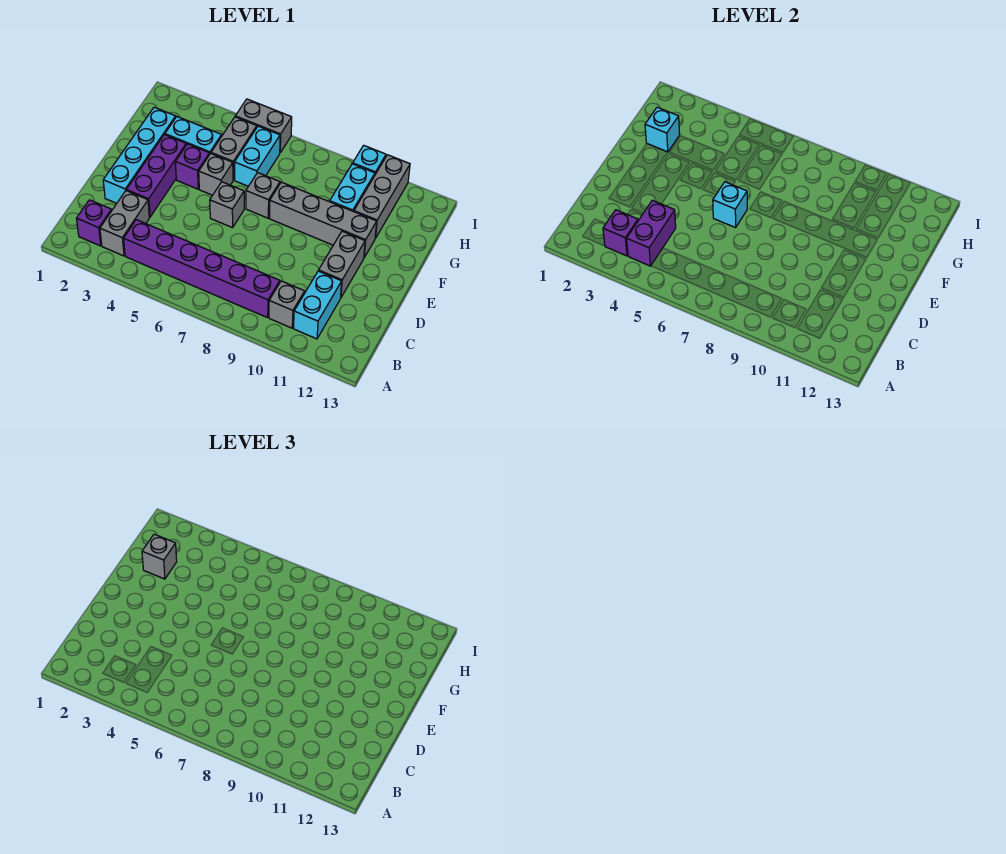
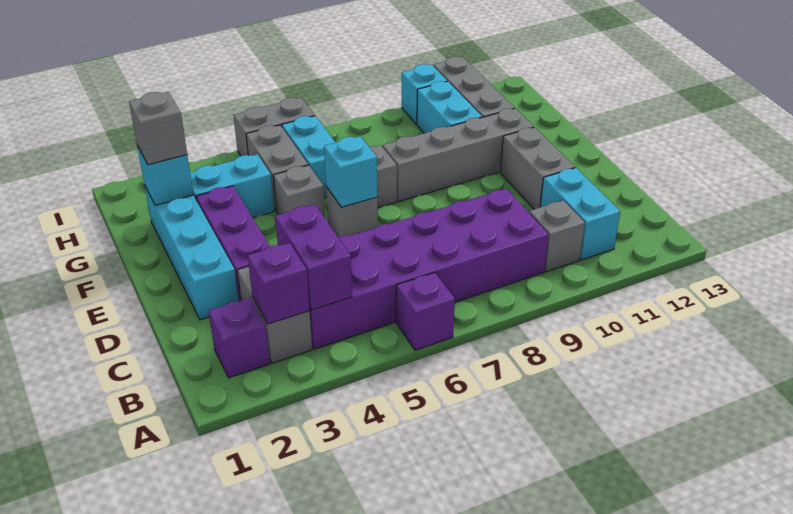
purple brick B4:B9 level 1 -> purple brick B4:C9 level 1
purple brick F4 level 1 -> purple brick A6 level 1

